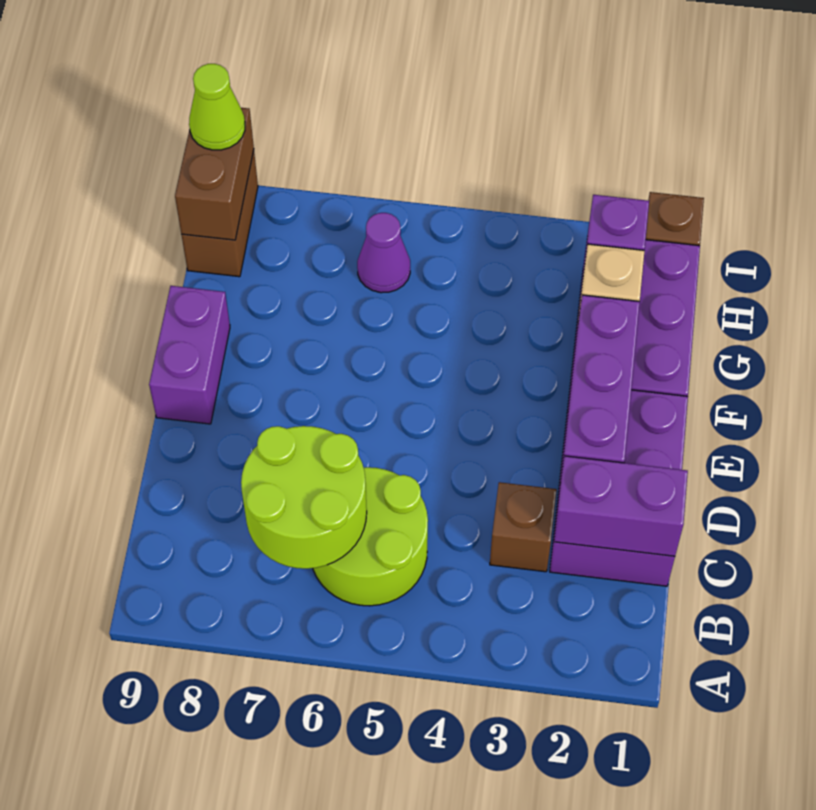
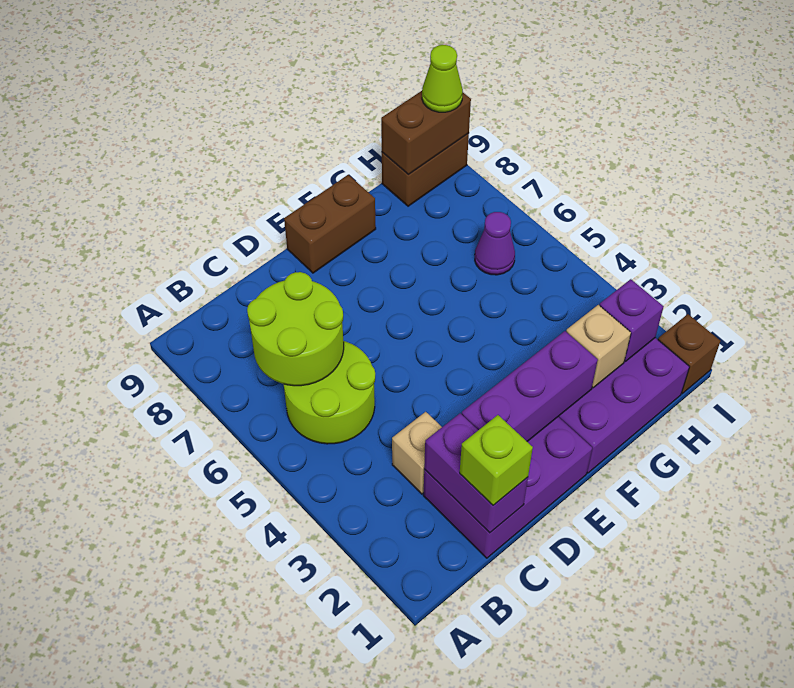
none -> lime brick C1 level 3
brown brick C3 level 1 -> tan brick C3 level 1
purple brick E9:F9 level 1 -> brown brick E9:F9 level 1

